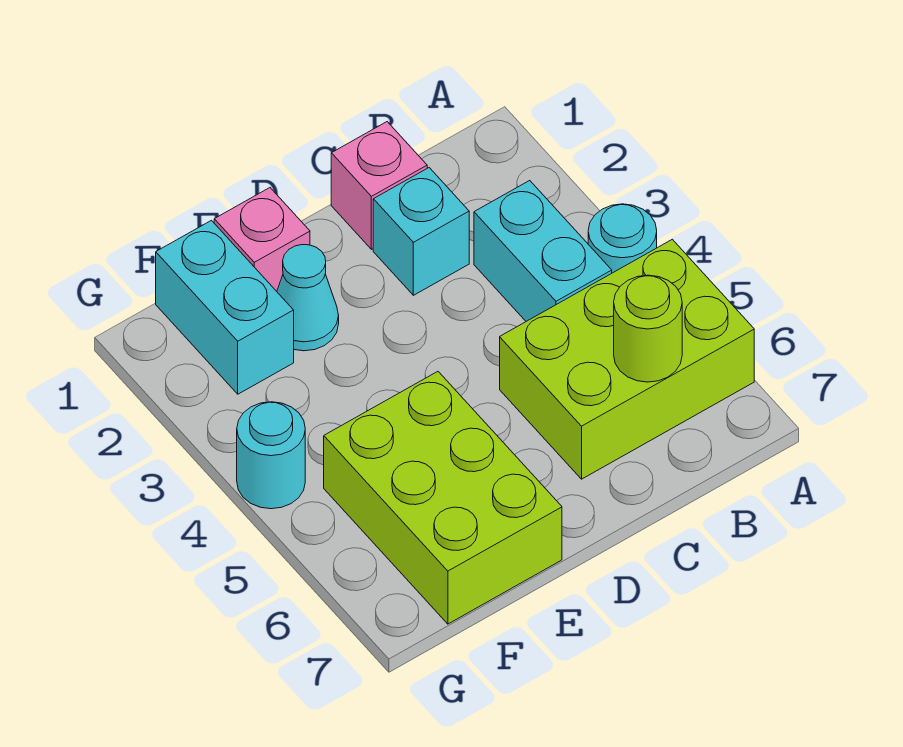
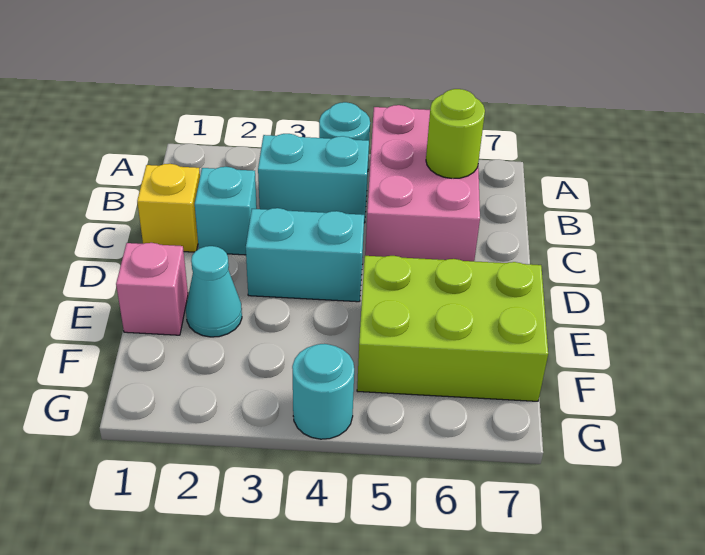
lime brick A5:C6 level 1 -> pink brick A5:C6 level 1
pink brick C1 level 1 -> yellow brick C1 level 1
cyan brick F1:F2 level 1 -> cyan brick D3:D4 level 1

